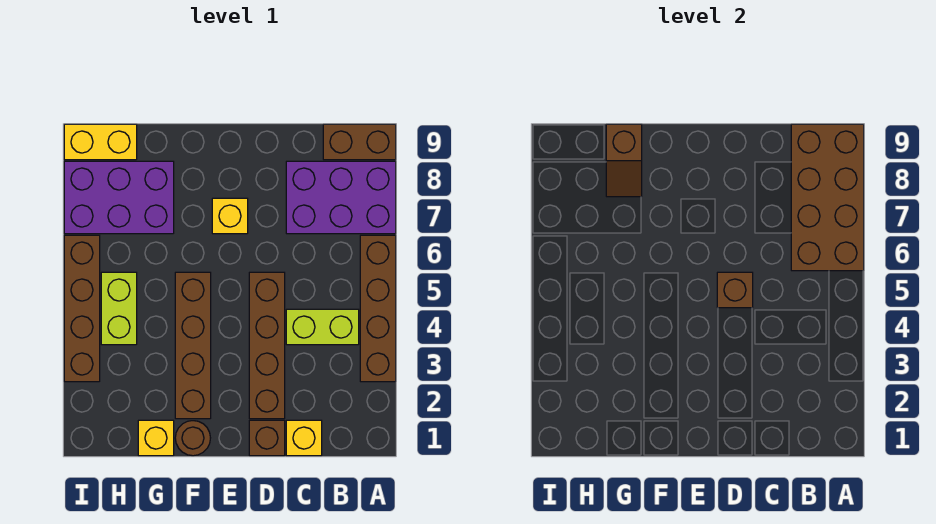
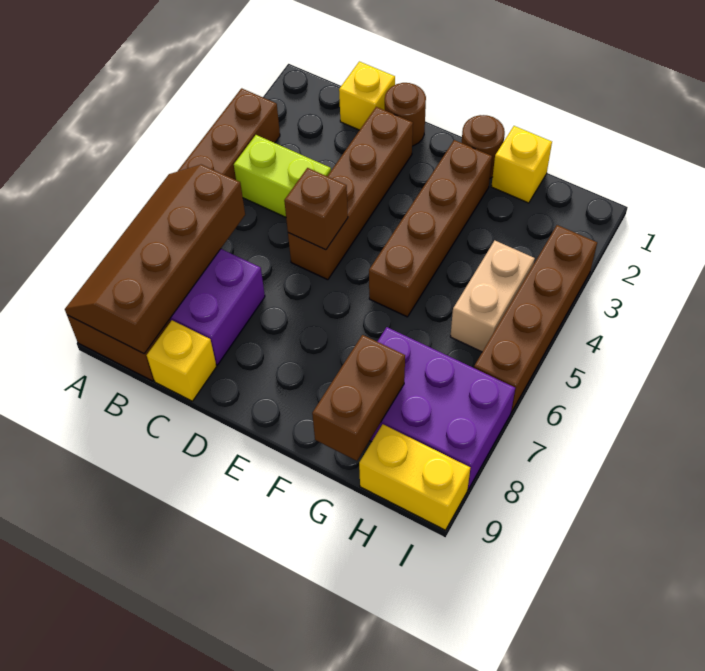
brown brick A6:B9 level 2 -> brown slope A6:B9 level 2 top B
brown brick D1 level 1 -> brown round brick D1 level 1
yellow brick E7 level 1 -> yellow brick C9 level 1
brown slope G8:G9 level 2 top 9 -> brown brick G8:G9 level 2
lime brick H4:H5 level 1 -> tan brick H4:H5 level 1

